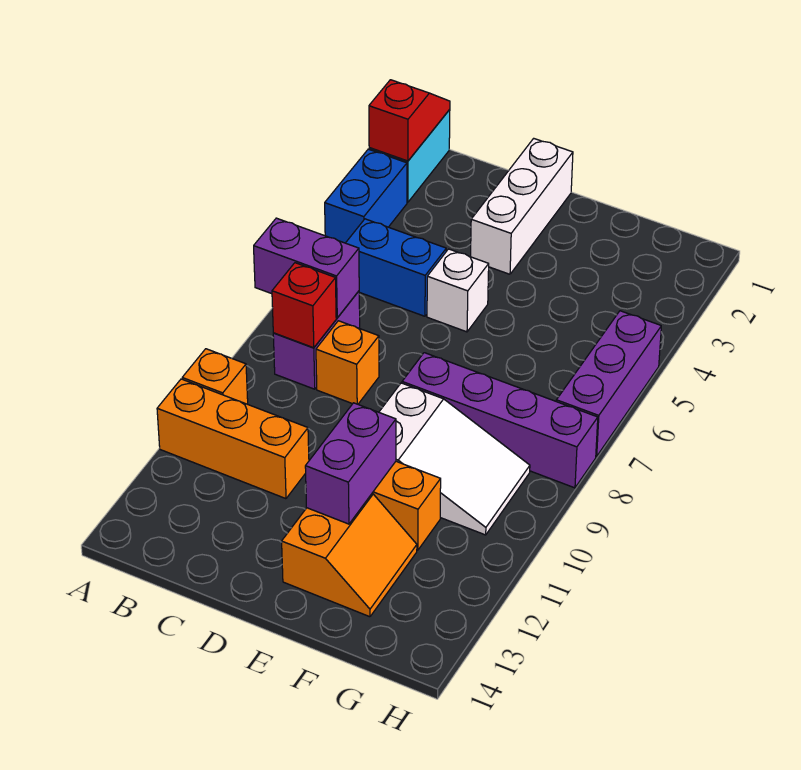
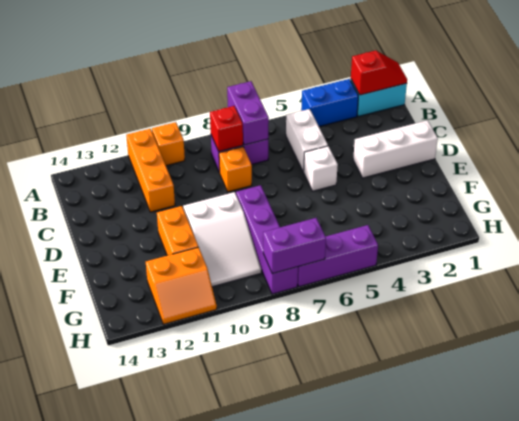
blue brick B5:C5 level 1 -> white brick B5:C5 level 1
purple brick E11:E12 level 2 -> purple brick H7:H8 level 2
orange slope E12:F13 level 1 top E -> orange slope G11:H12 level 1 top G

